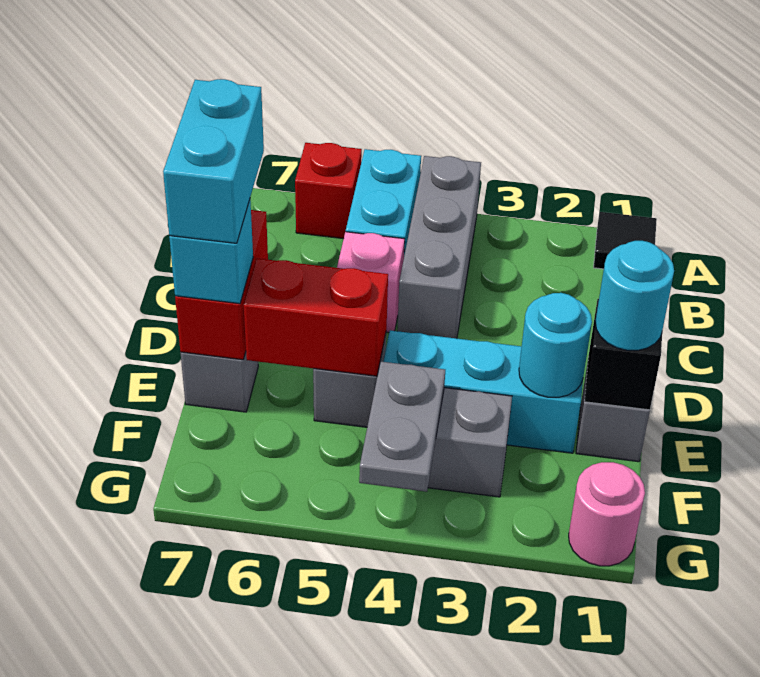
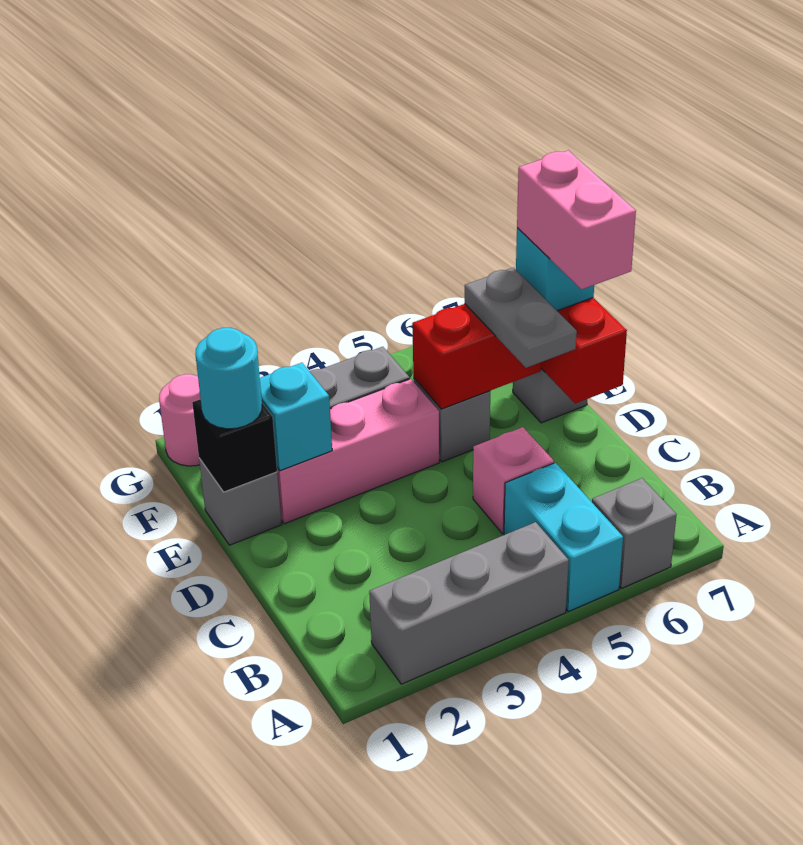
black tile A1 level 1 -> none
grey brick A4:C4 level 1 -> grey brick A2:A4 level 1
red brick A6 level 1 -> grey brick A6 level 1
cyan brick D7:E7 level 4 -> pink brick D7:E7 level 4
cyan brick E2:E4 level 1 -> pink brick E2:E4 level 1
cyan round brick E2 level 2 -> cyan brick E2 level 2
grey plate F4:G4 level 2 -> grey plate D6:E6 level 3

